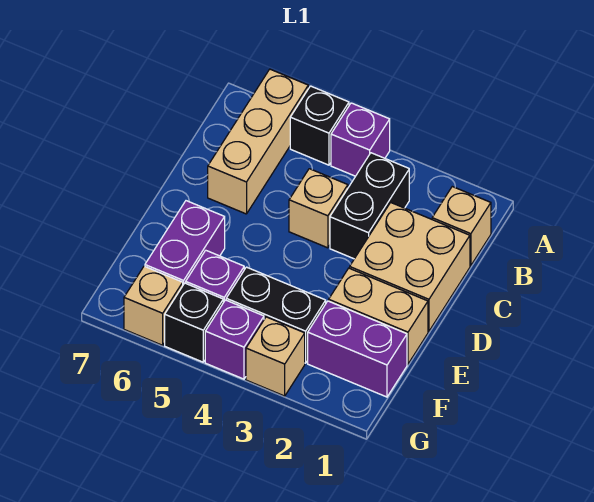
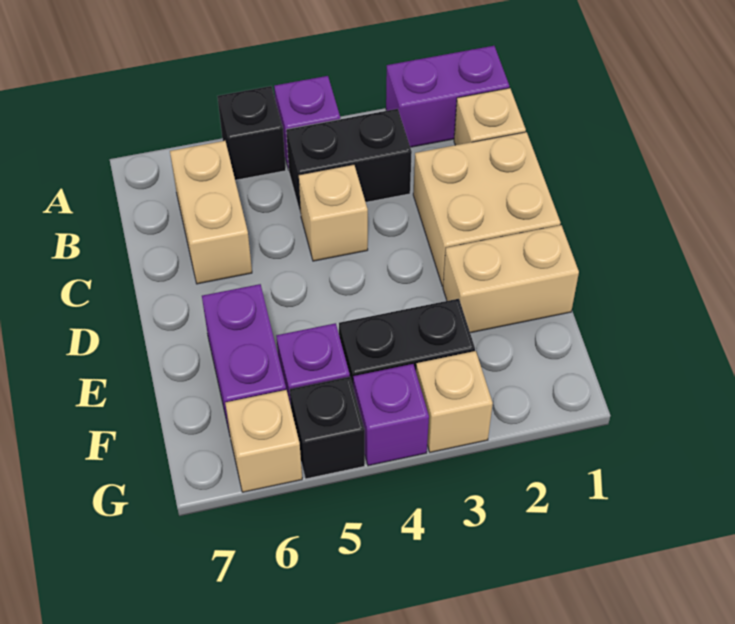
tan brick A6:C6 level 1 -> tan brick B6:C6 level 1
black brick B3:C3 level 1 -> black brick B3:B4 level 1
purple brick F1:F2 level 1 -> purple brick A1:A2 level 1

